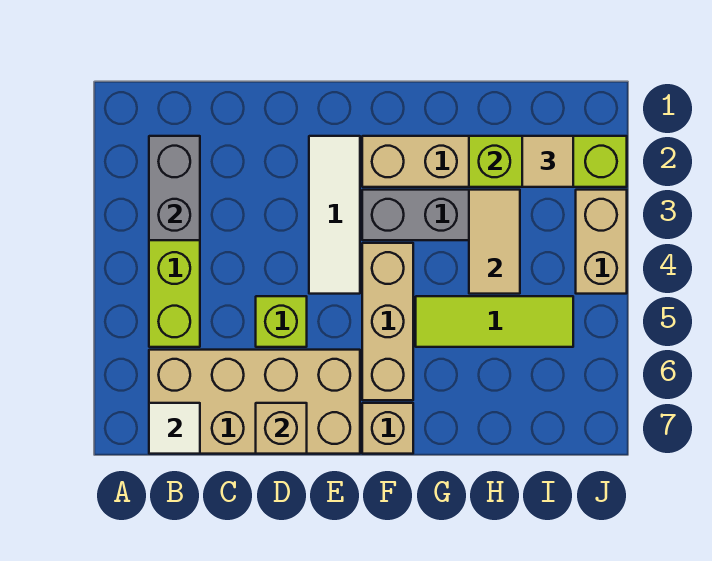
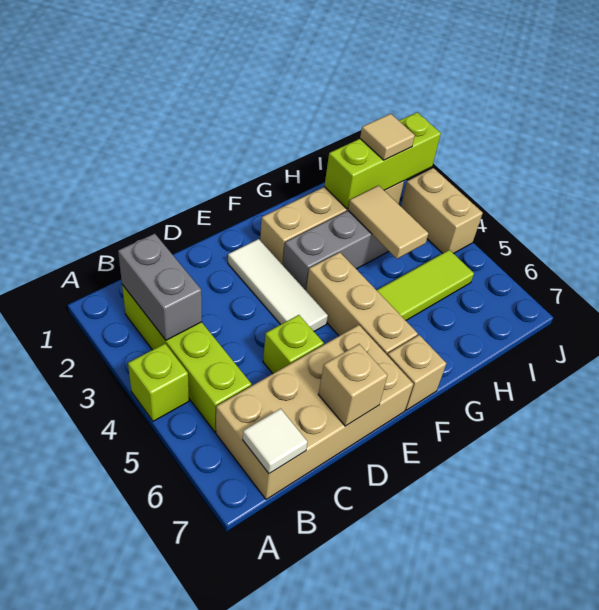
none -> lime brick A4 level 1

